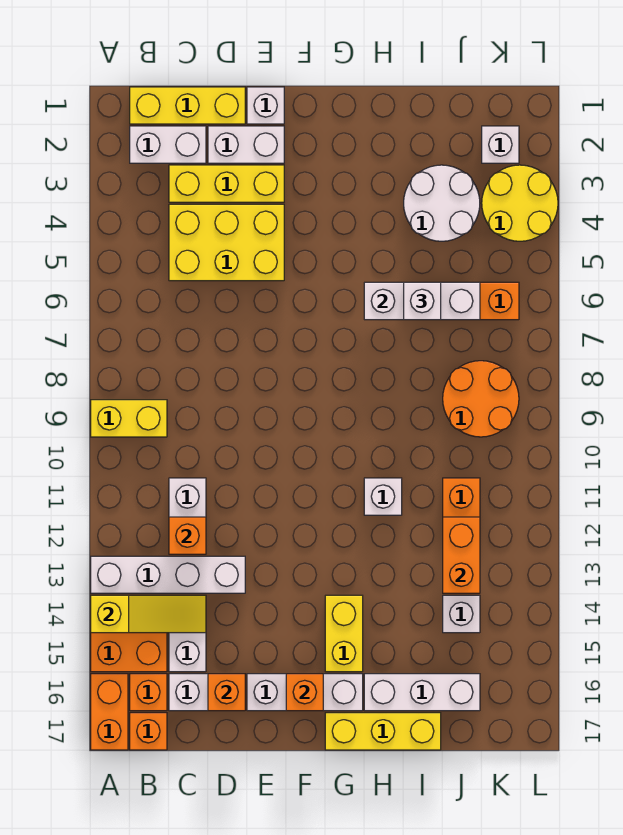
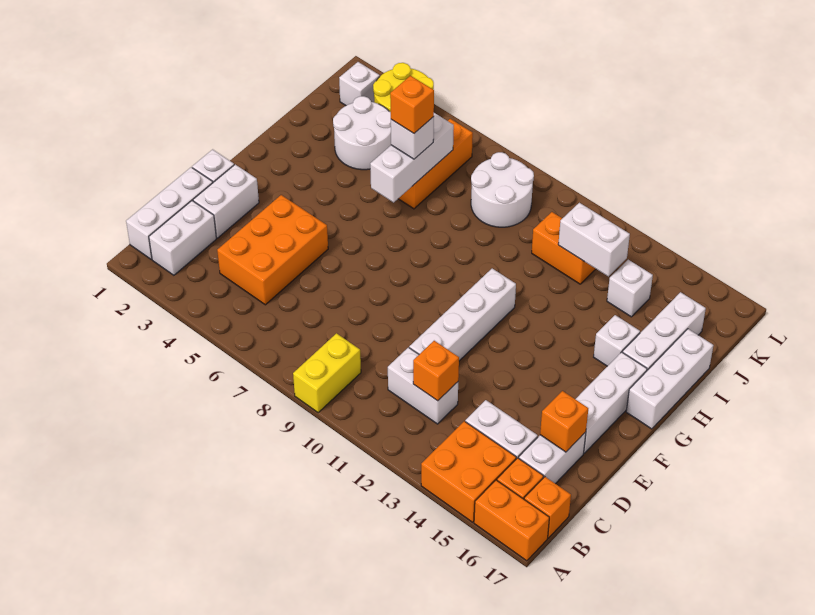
white brick A13:D13 level 1 -> white brick D11:G11 level 1
yellow slope A14:C14 level 2 top A -> none
yellow brick B1:D1 level 1 -> white brick B1:D1 level 1
yellow brick C3:E3 level 1 -> none
yellow brick C4:E5 level 1 -> orange brick C4:E5 level 1
orange brick F16 level 2 -> orange brick I6 level 4
yellow brick G14:G15 level 1 -> none
yellow brick G17:I17 level 1 -> white brick G17:I17 level 1
white brick H11 level 1 -> white brick H15 level 1
orange round brick J8:K9 level 1 -> white round brick J8:K9 level 1
orange brick J12:J13 level 2 -> white brick J12:J13 level 2

